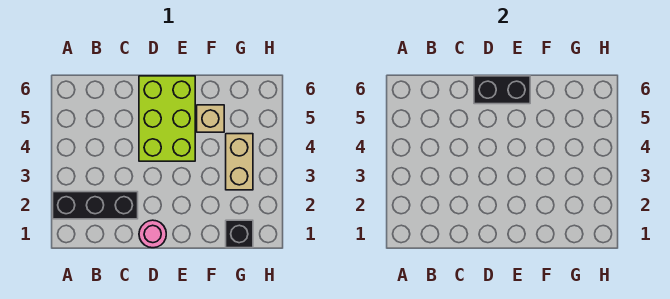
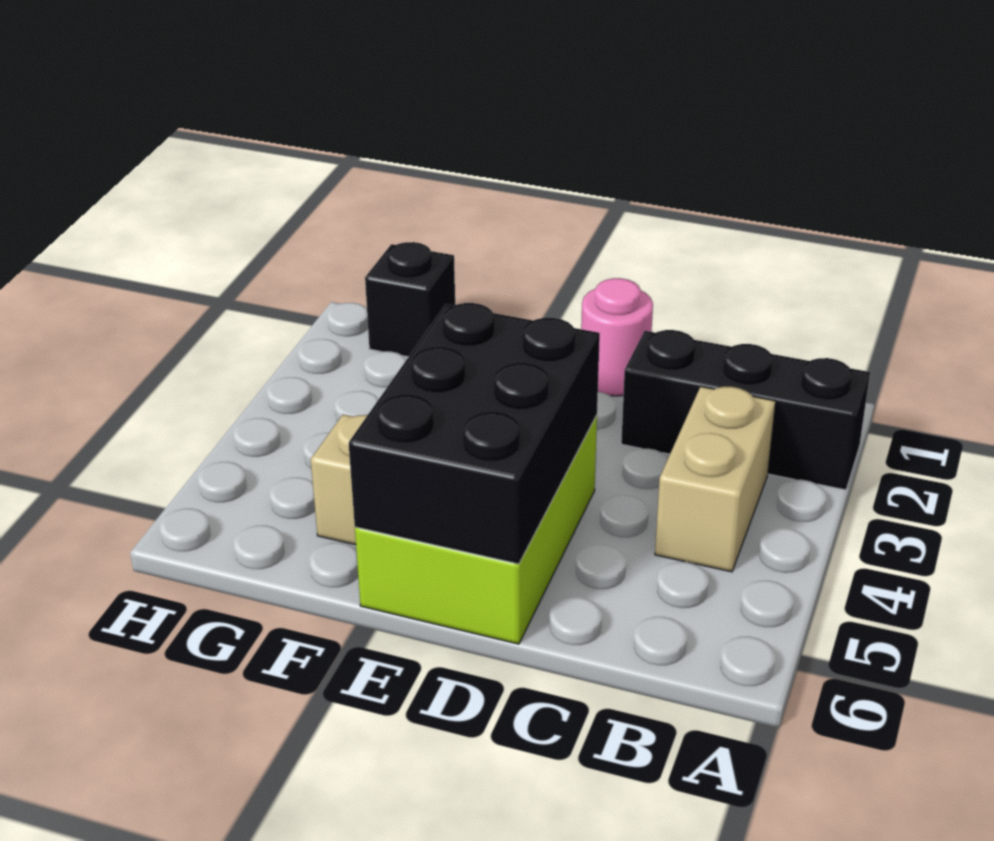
black brick D6:E6 level 2 -> black brick D4:E6 level 2
tan brick G3:G4 level 1 -> tan brick B3:B4 level 1

